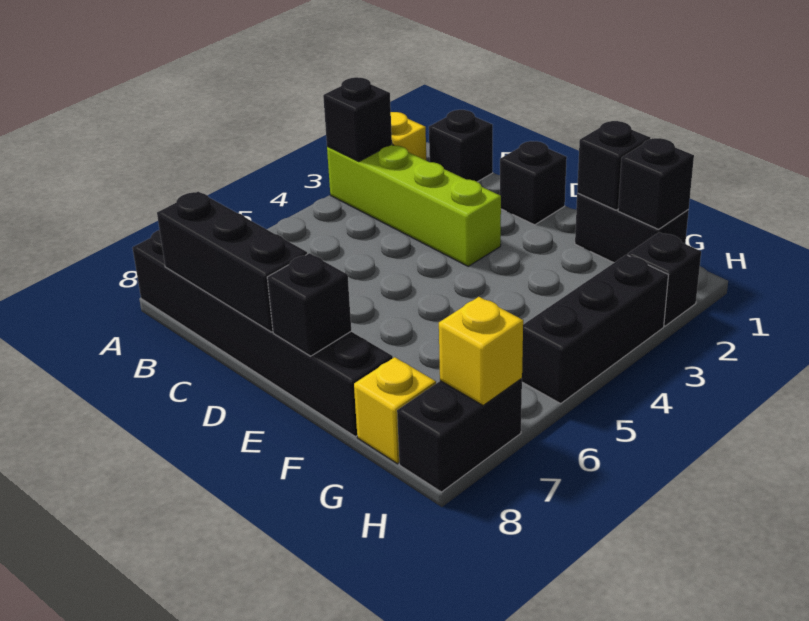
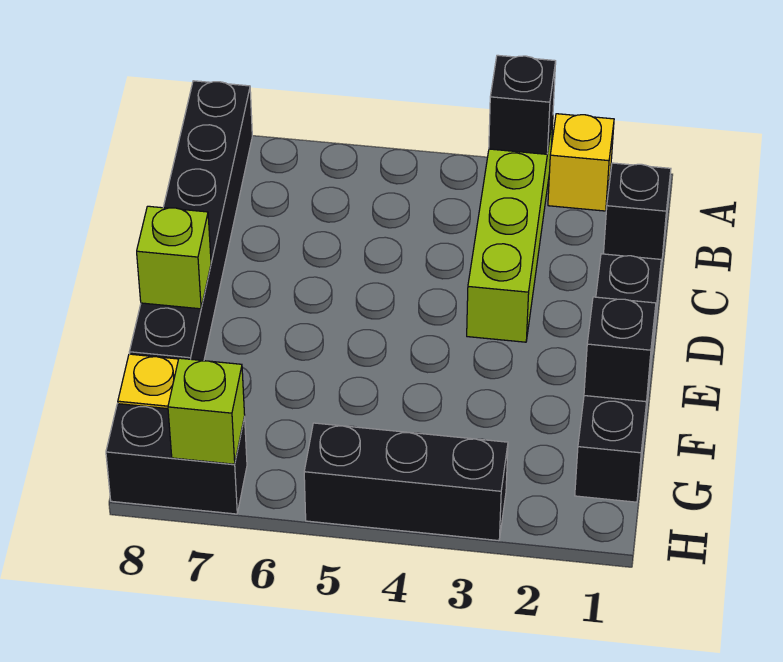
black brick B8:D8 level 2 -> none
black brick E8 level 2 -> lime brick E8 level 2
black brick G1 level 2 -> none
black brick H2 level 1 -> none
yellow brick H7 level 2 -> lime brick H7 level 2

